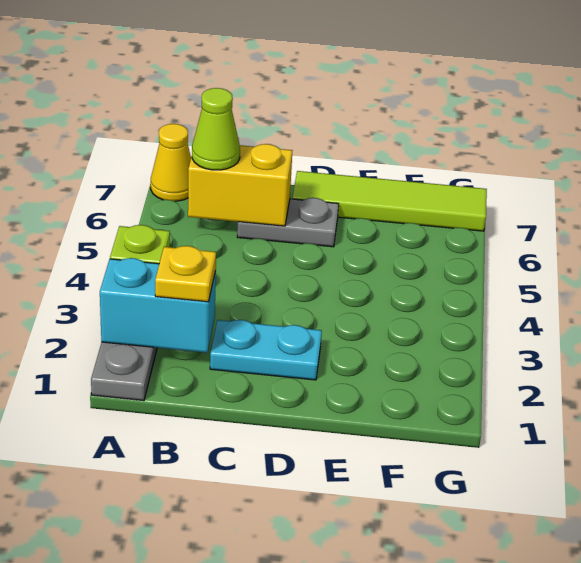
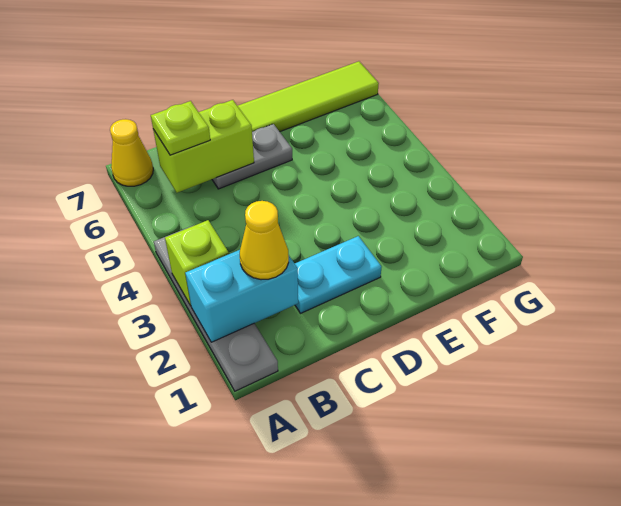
yellow plate B2 level 3 -> yellow cone B2 level 3
yellow brick B6:C6 level 2 -> lime brick B6:C6 level 2
lime cone B6 level 3 -> lime plate B6 level 3

